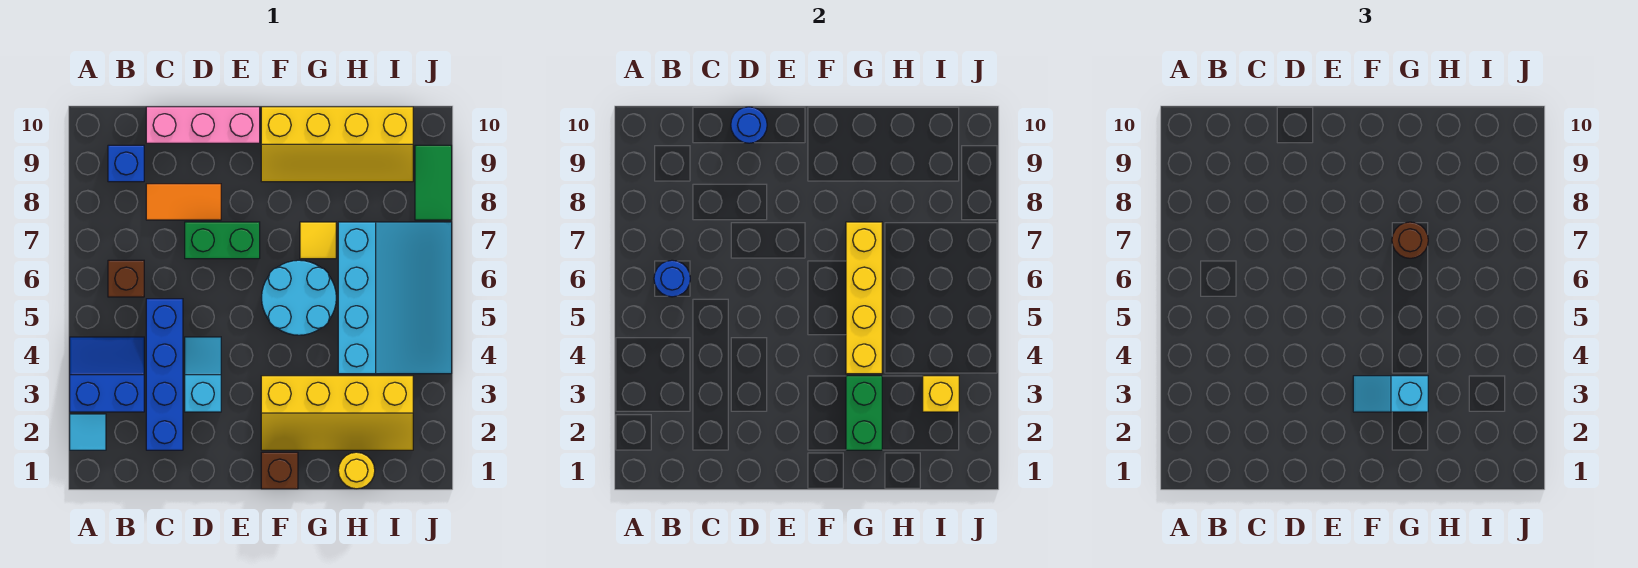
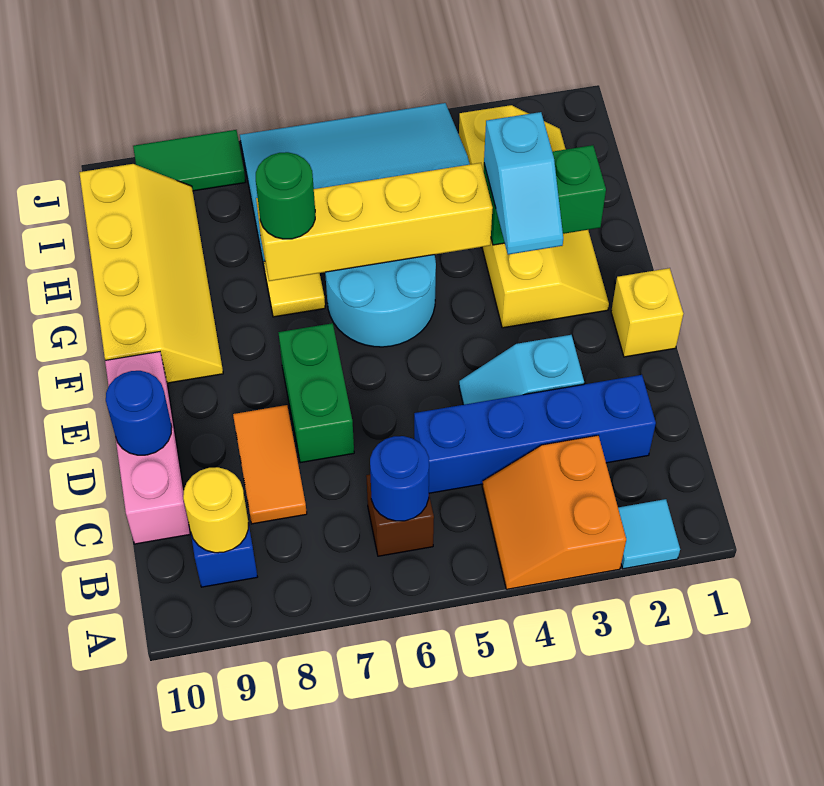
blue slope A3:B4 level 1 top 3 -> orange slope A3:B4 level 1 top 3
brown brick F1 level 1 -> none
brown round brick G7 level 3 -> green round brick G7 level 3
yellow round brick H1 level 1 -> yellow round brick B9 level 2
yellow brick I3 level 2 -> yellow brick E1 level 1

